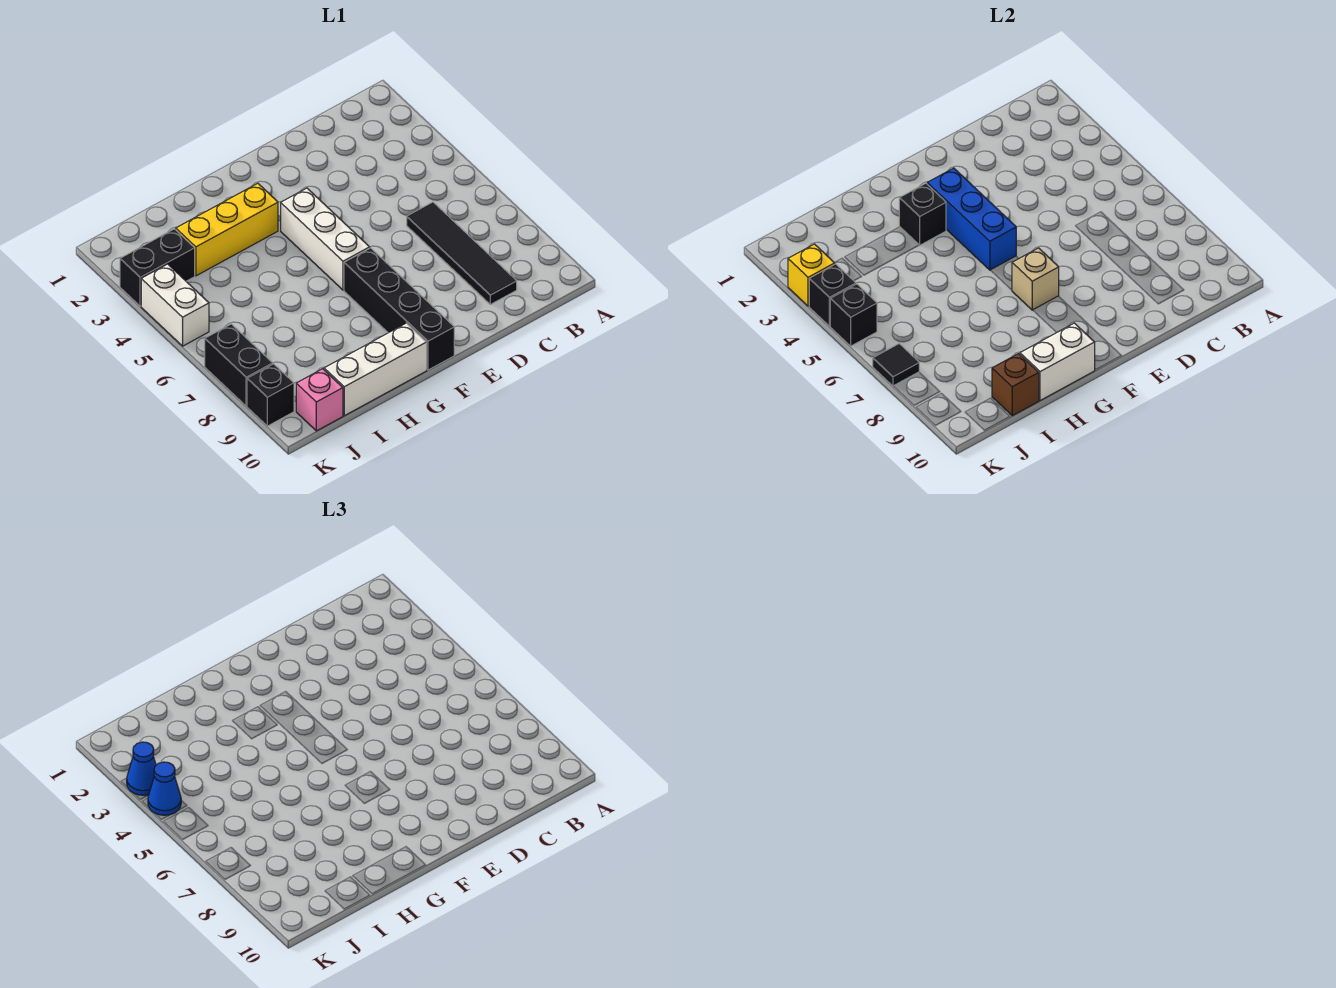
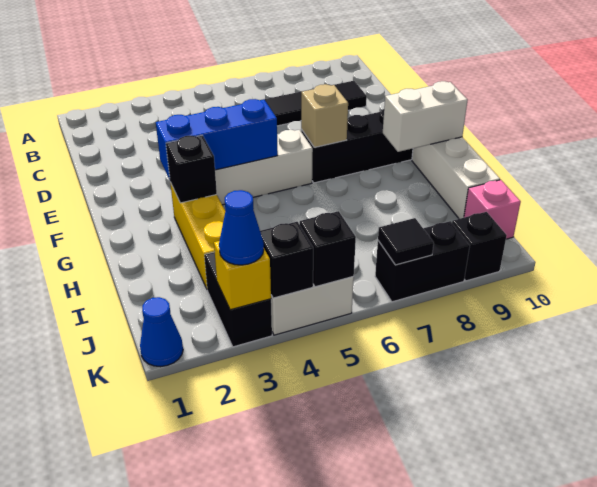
white brick G10:H10 level 2 -> white brick G9:G10 level 2
brown brick I10 level 2 -> none
blue cone K4 level 3 -> blue cone K1 level 1

